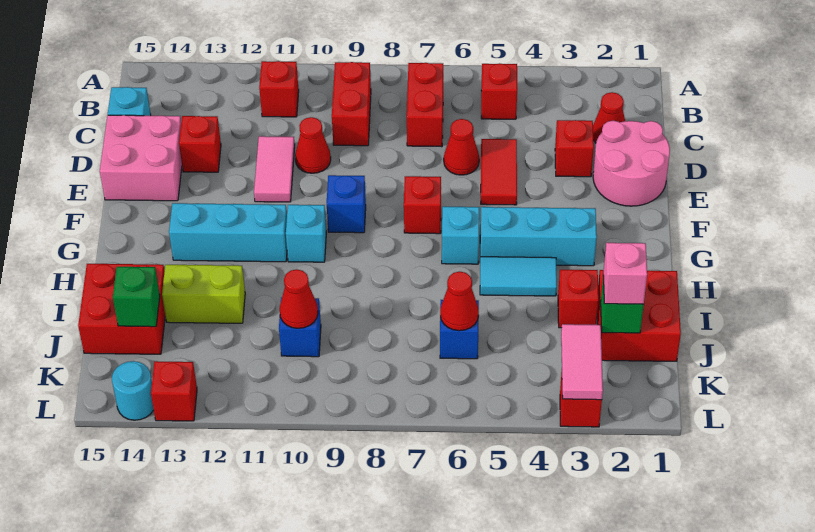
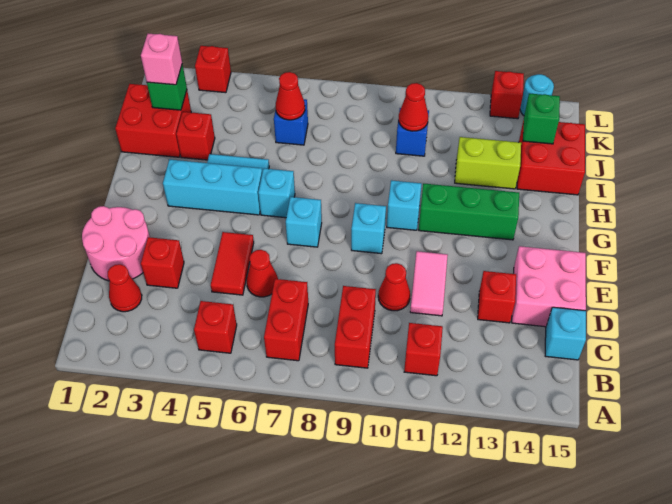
red brick F7 level 1 -> cyan brick F7 level 1
blue brick F9 level 1 -> cyan brick F9 level 1
cyan brick G11:G13 level 1 -> green brick G11:G13 level 1
pink tile K3:L3 level 2 -> none

